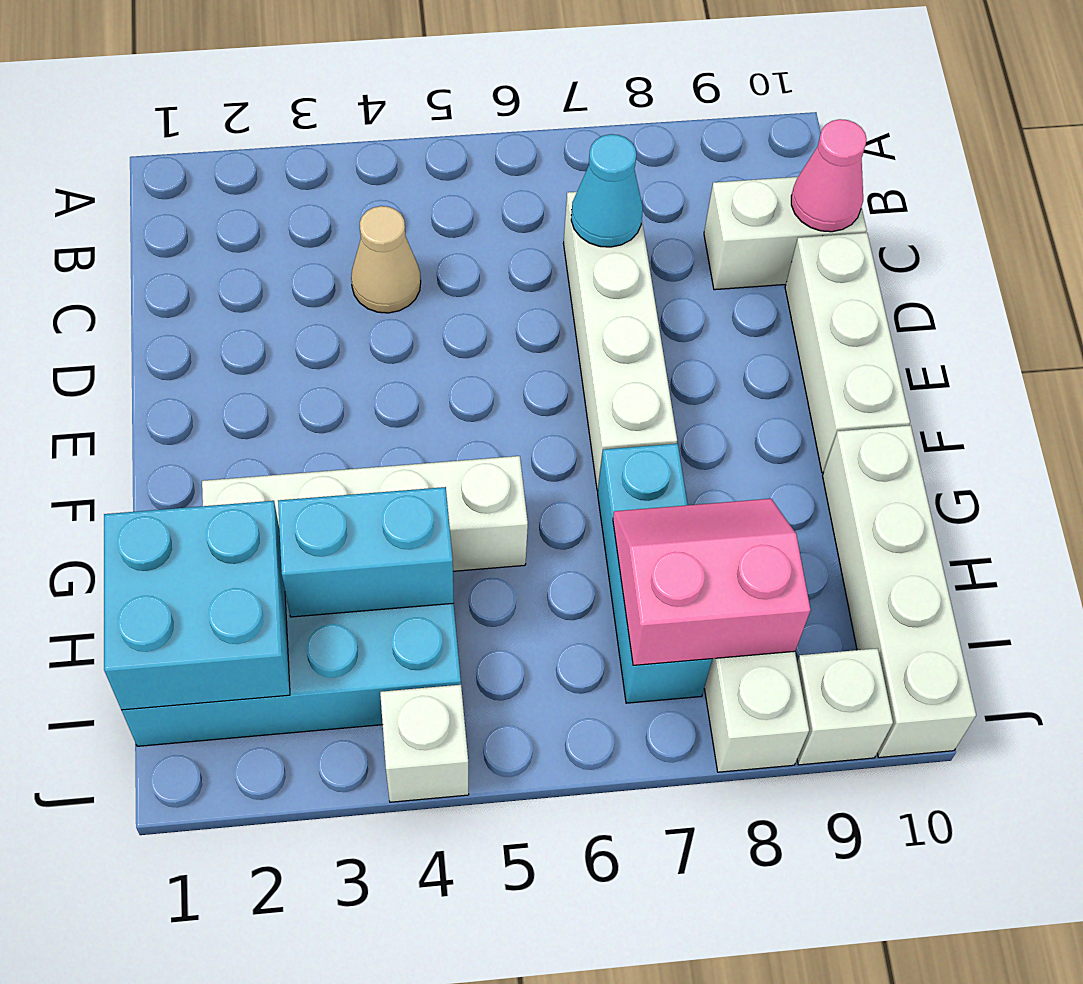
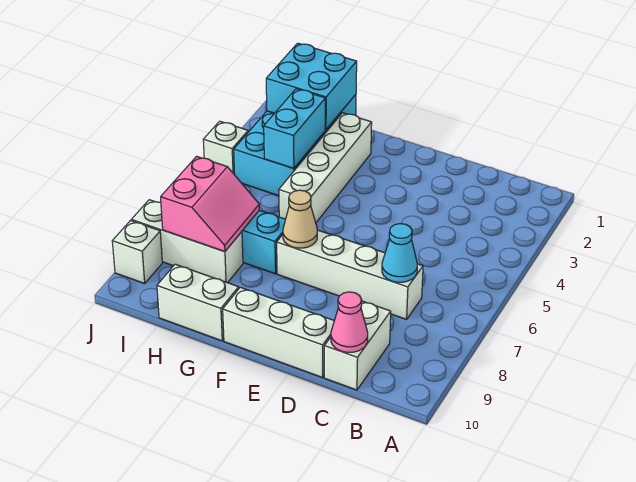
tan cone C4 level 1 -> tan cone F7 level 2
white brick G10:J10 level 1 -> white brick G10:H10 level 1

